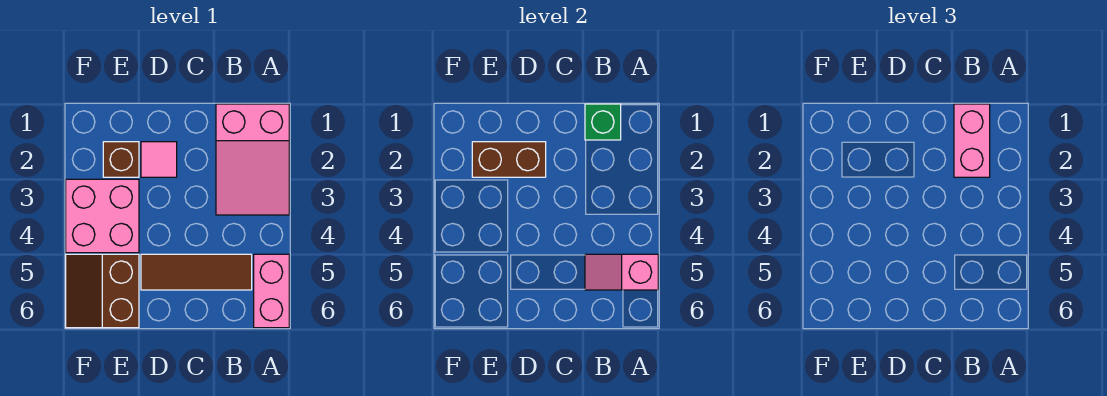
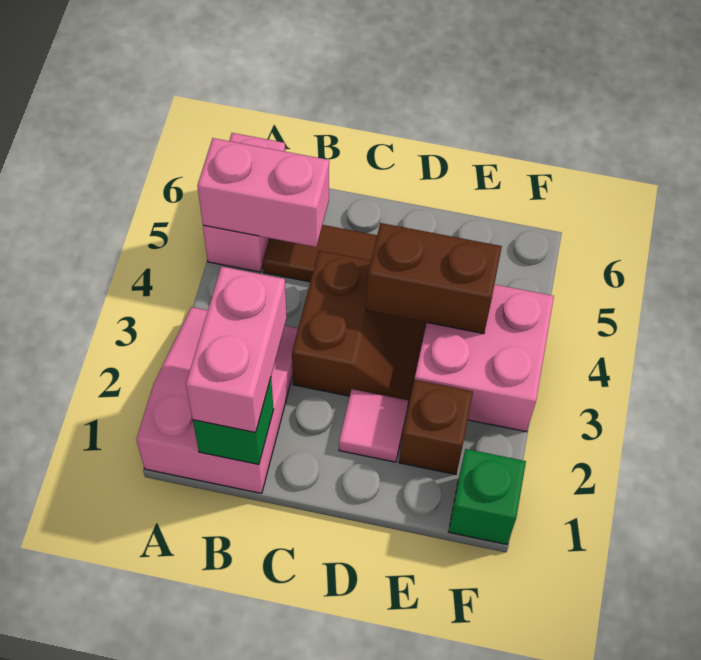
pink slope A5:B5 level 2 top A -> pink brick A5:B5 level 2
brown brick D2:E2 level 2 -> brown brick D4:E4 level 2
brown slope E5:F6 level 1 top E -> brown slope C3:D4 level 1 top C
none -> green brick F1 level 1

